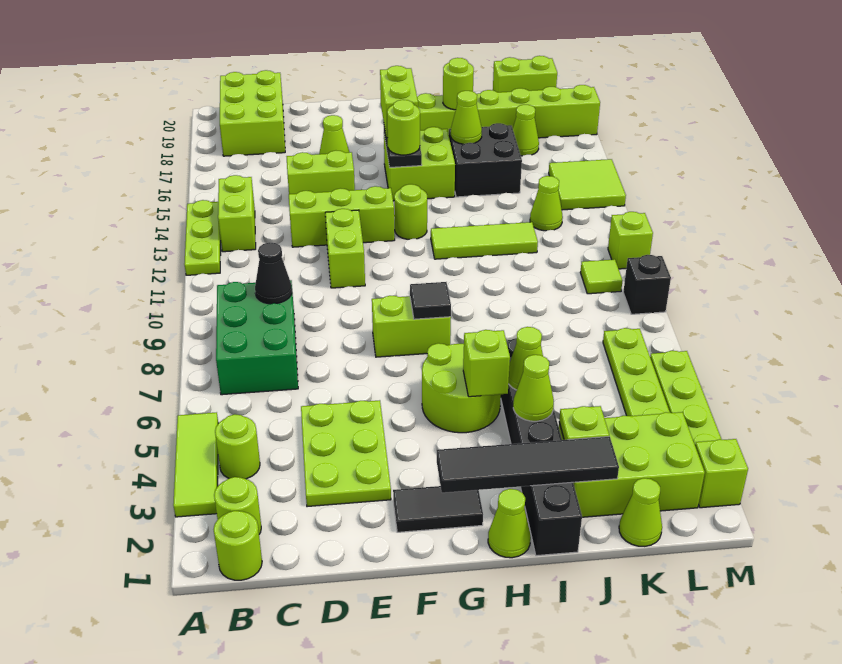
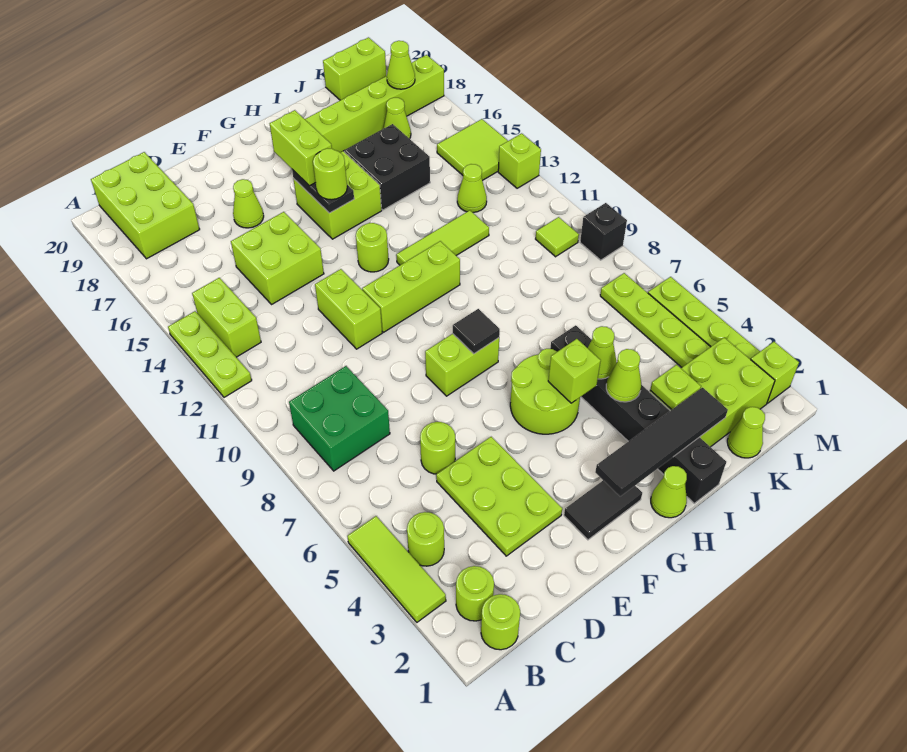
green brick B7:C9 level 1 -> green brick B8:C9 level 1
black cone C9 level 2 -> none
lime brick D13:F13 level 1 -> lime brick F11:H11 level 1
lime brick D15:E15 level 1 -> lime brick D14:E15 level 1
lime cone I16 level 2 -> lime cone L18 level 2
lime round brick I18 level 2 -> lime round brick D6 level 1
lime brick M11 level 1 -> lime brick M13 level 1

